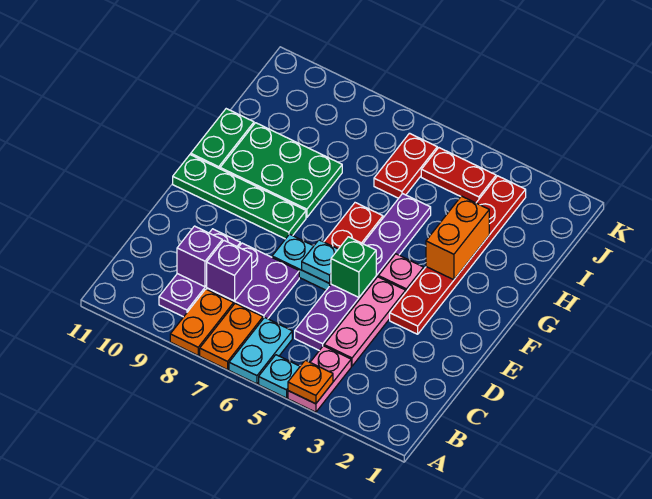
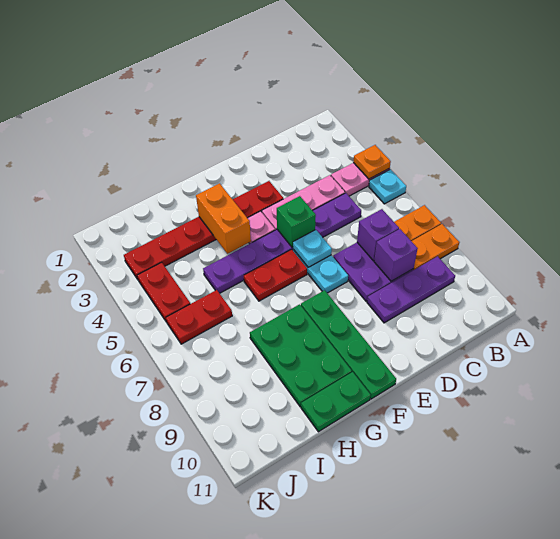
cyan plate A6:B6 level 1 -> none
purple brick C9 level 2 -> purple brick C7 level 2
orange brick G3:H3 level 2 -> orange brick G3:G4 level 2

